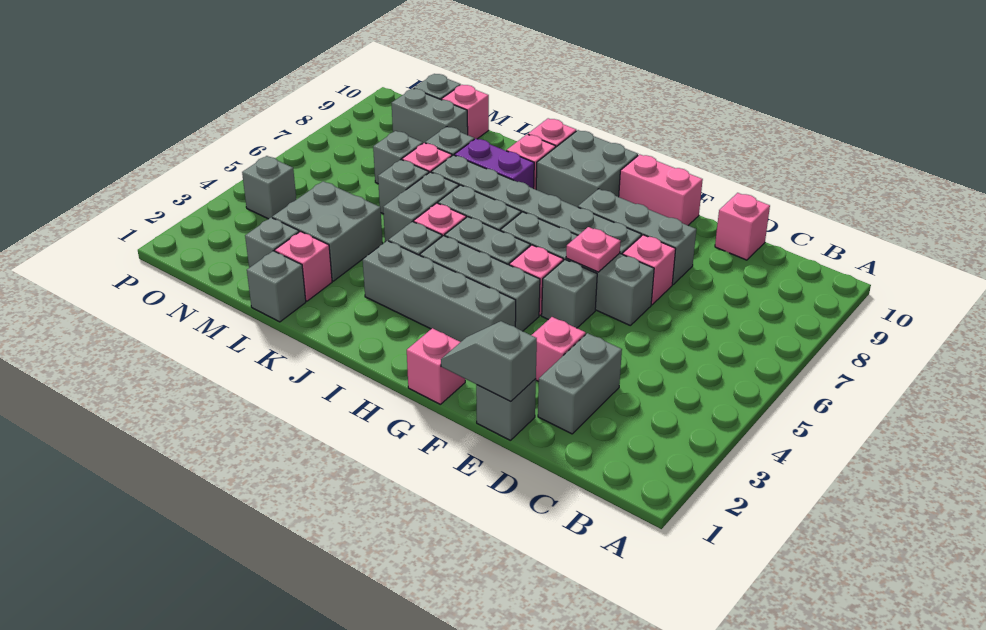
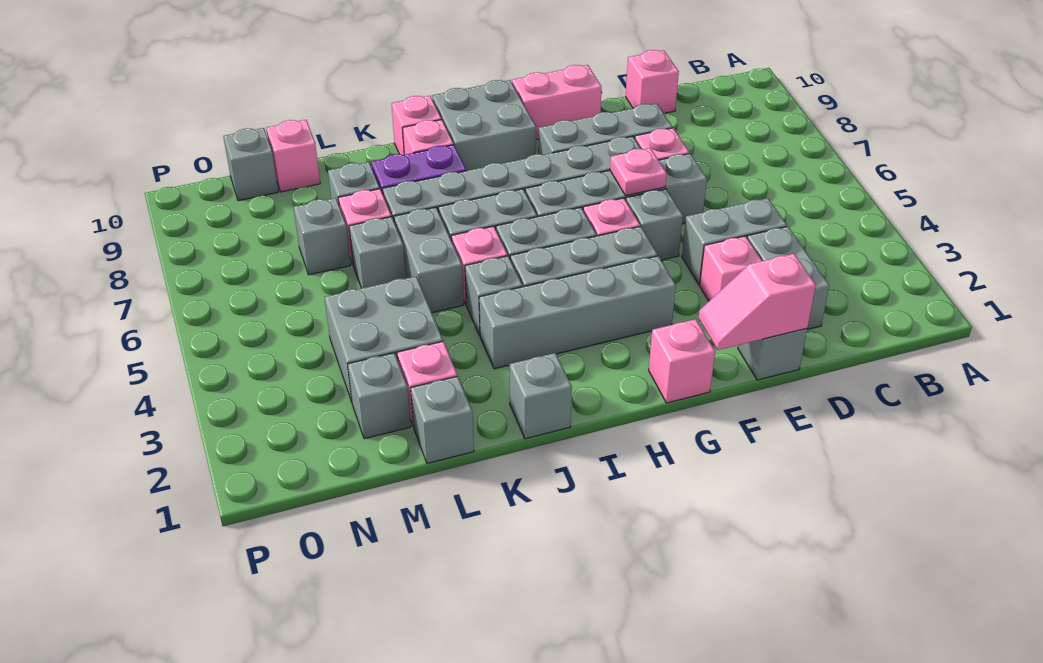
grey slope E1:F1 level 2 top E -> pink slope E1:F1 level 2 top E
grey brick M9:N9 level 1 -> grey brick D4:E4 level 1
grey brick O4 level 1 -> grey brick J1 level 1

